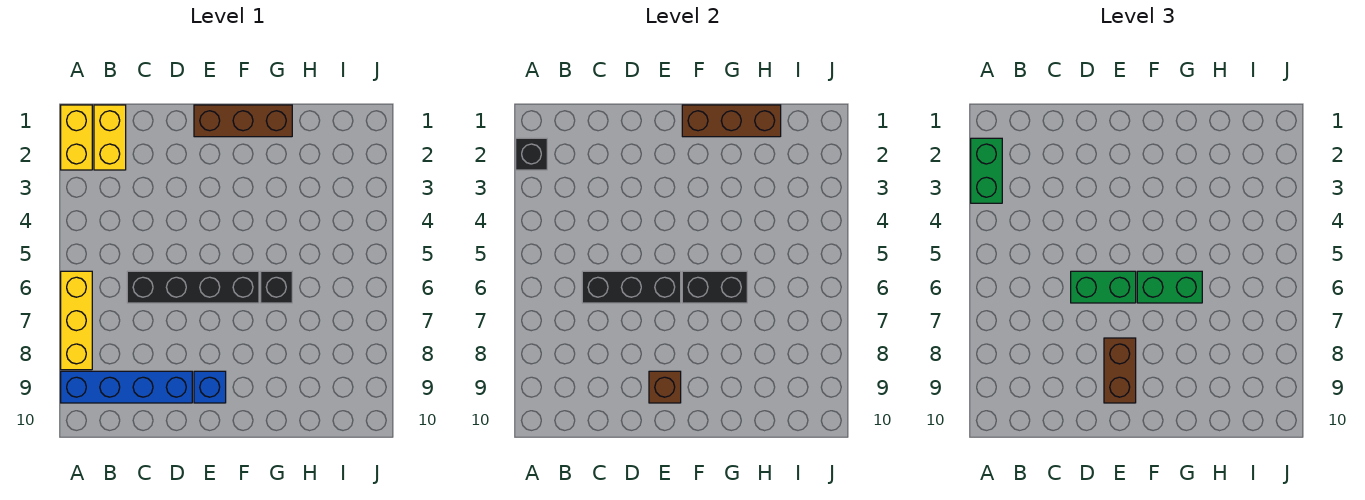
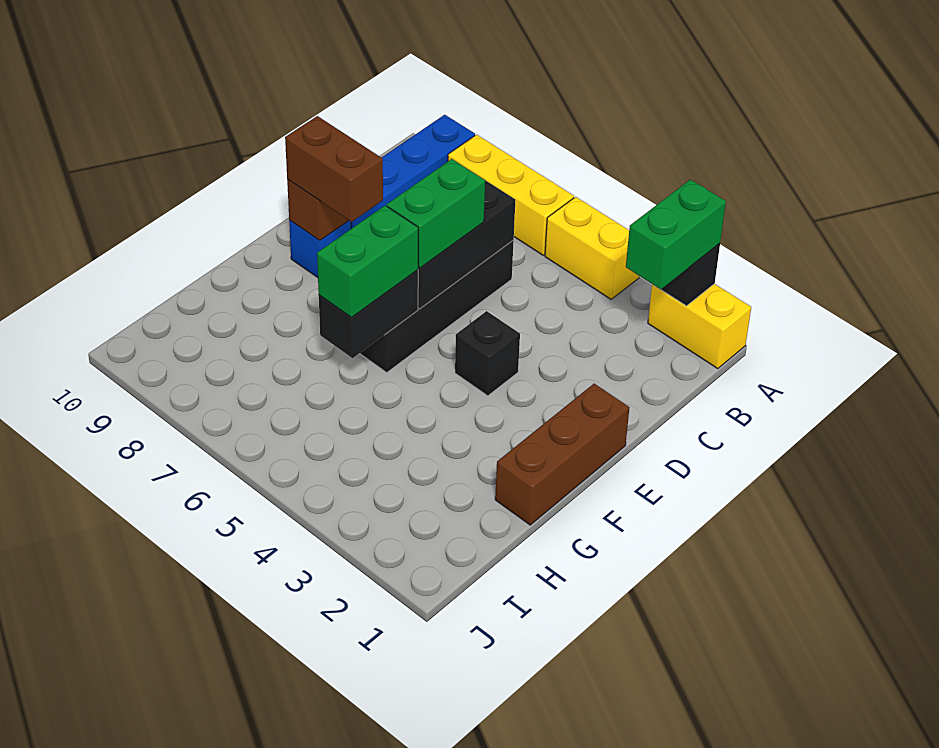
green brick A2:A3 level 3 -> green brick A2:B2 level 3
yellow brick B1:B2 level 1 -> yellow brick A4:A5 level 1
brown brick F1:H1 level 2 -> none
black brick G6 level 1 -> black brick E4 level 1

